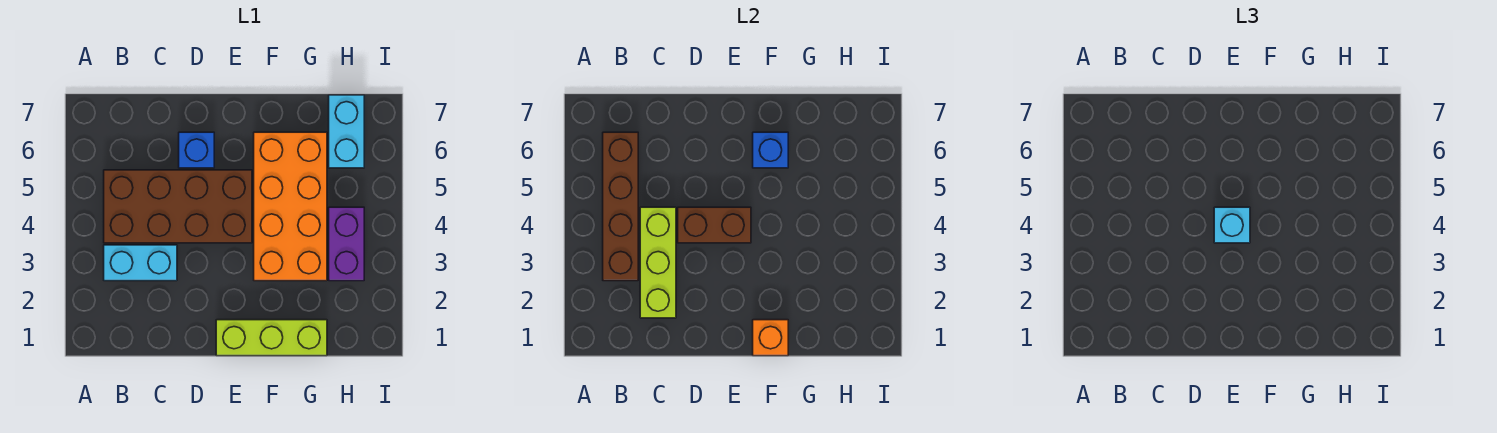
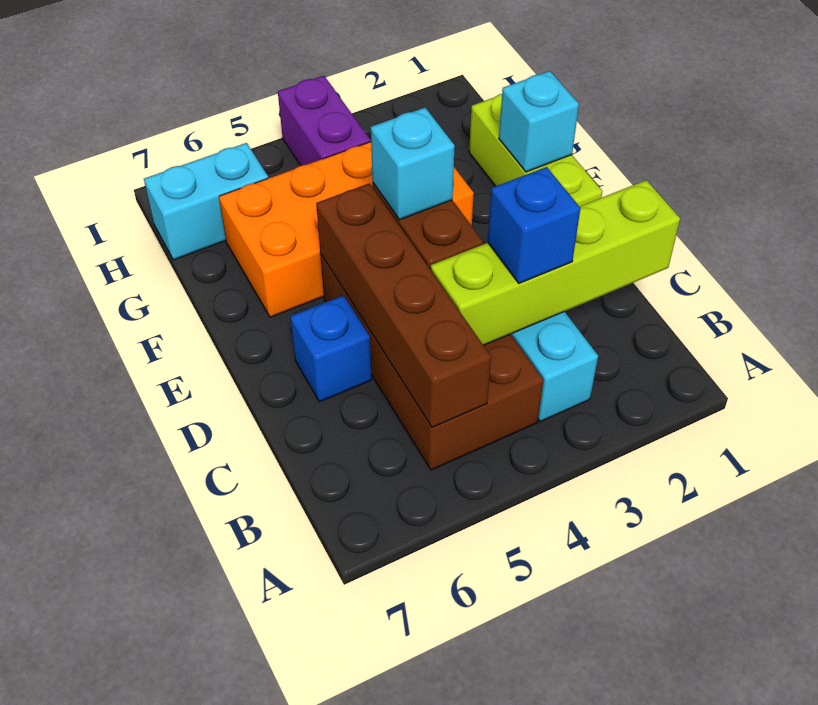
brown brick B3:B6 level 2 -> brown brick B5:E5 level 2
lime brick C2:C4 level 2 -> lime brick C1:C4 level 2
orange brick F1 level 2 -> cyan brick F1 level 2
blue brick F6 level 2 -> blue brick C3 level 3
purple brick H3:H4 level 1 -> purple brick H4:I4 level 1

